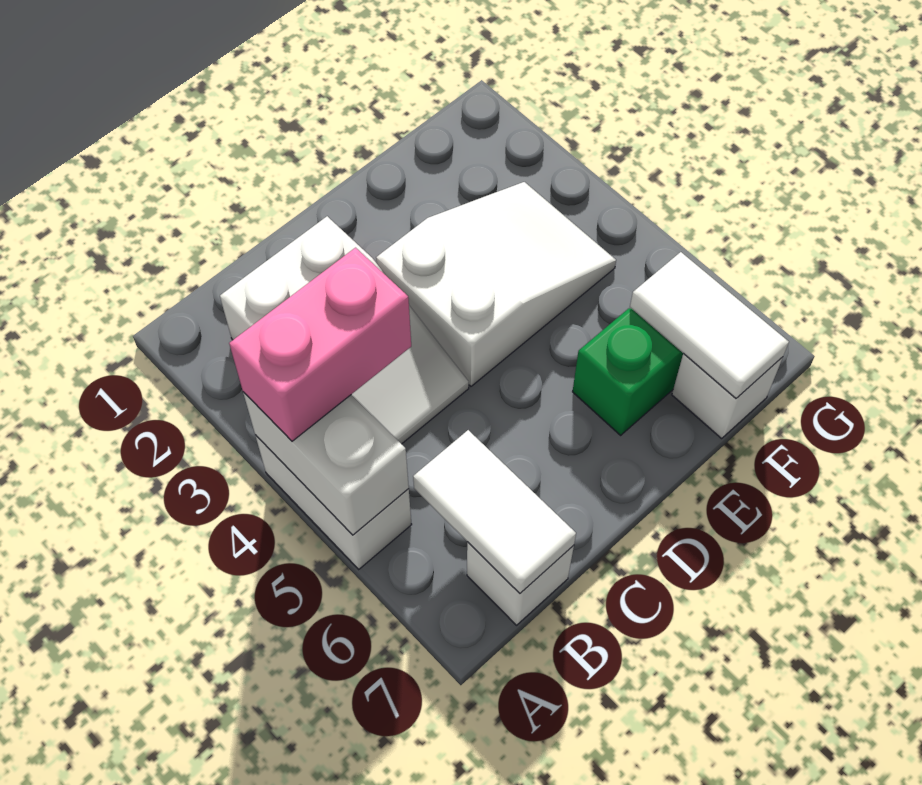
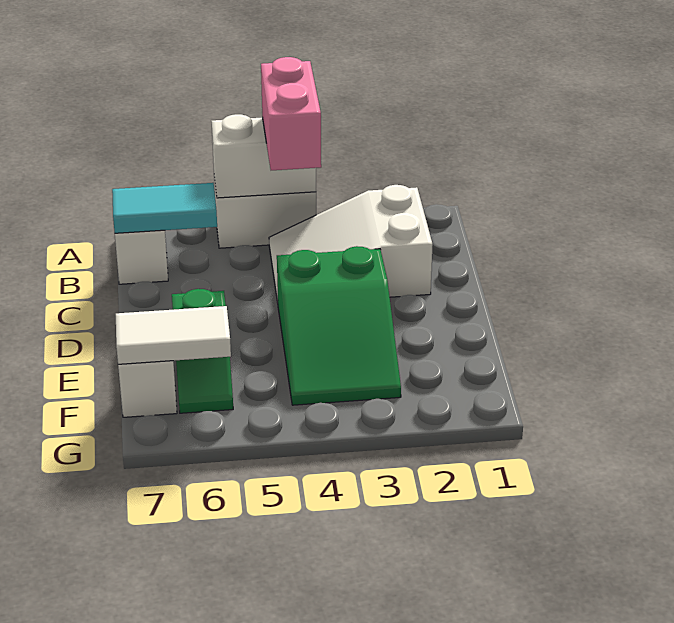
white tile B6:B7 level 2 -> cyan tile B6:B7 level 2
white slope D3:F4 level 1 top D -> green slope D3:F4 level 1 top D

